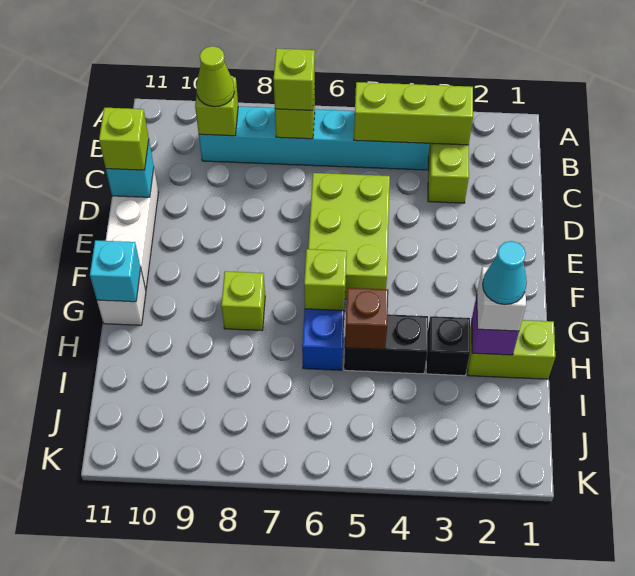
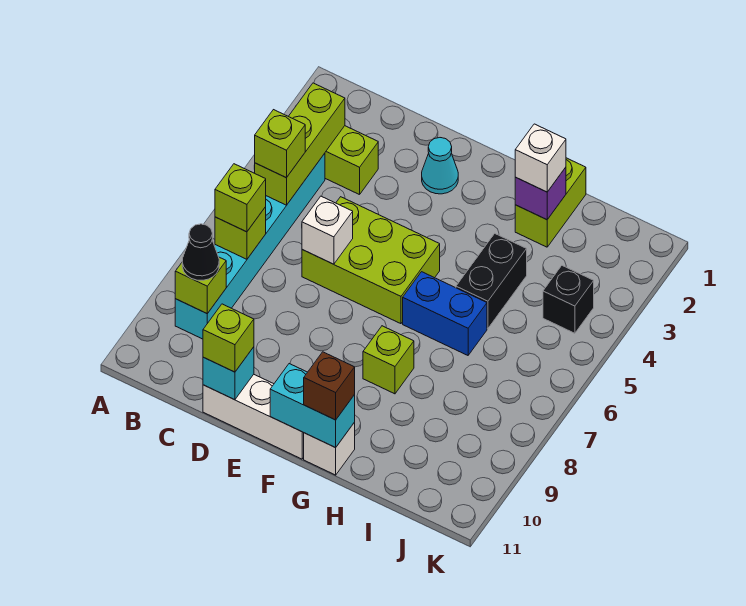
lime cone B9 level 3 -> black cone B9 level 3
none -> white brick D6 level 2
lime brick G6 level 2 -> lime brick B5 level 3
cyan brick G11 level 2 -> cyan brick F11:G11 level 2
cyan cone H2 level 4 -> cyan cone E2 level 1
black brick H3 level 1 -> black brick J4 level 1
brown brick H5 level 2 -> brown brick G11 level 3

